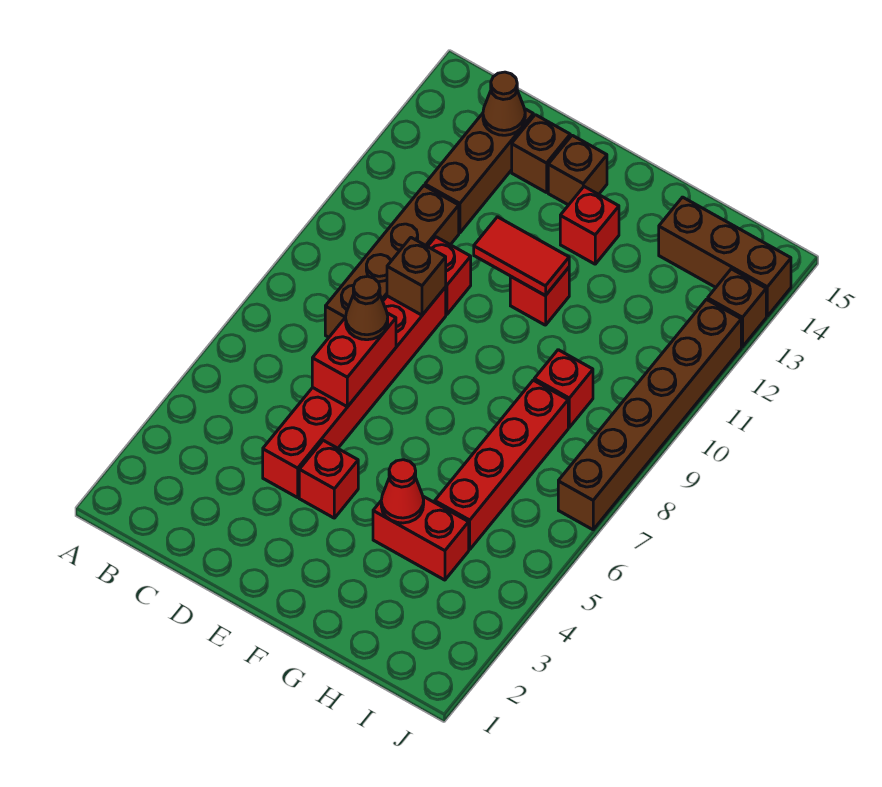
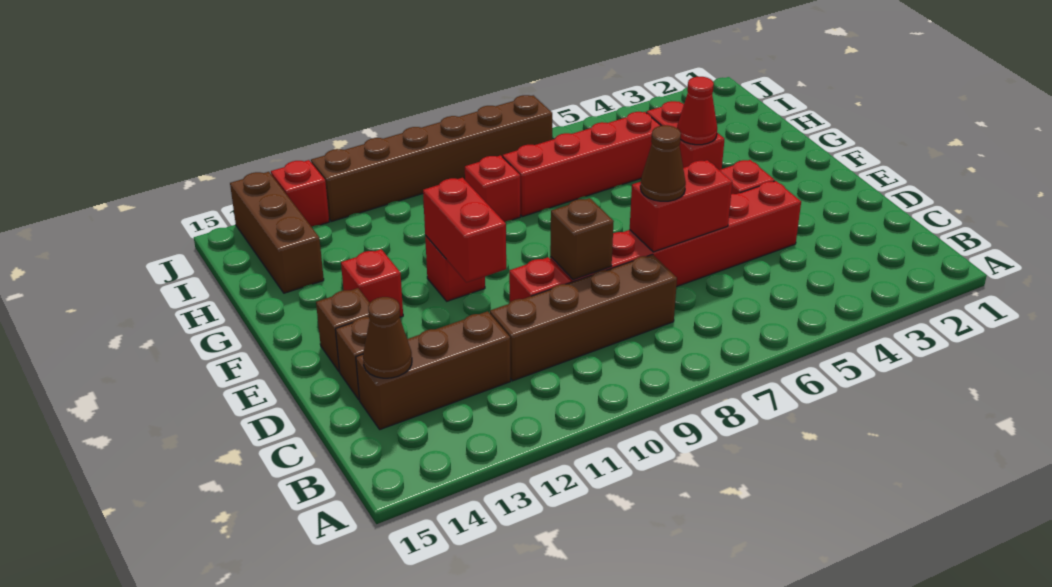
red tile E11:F11 level 2 -> red brick E11:F11 level 2
brown brick J13 level 1 -> red brick J13 level 1

